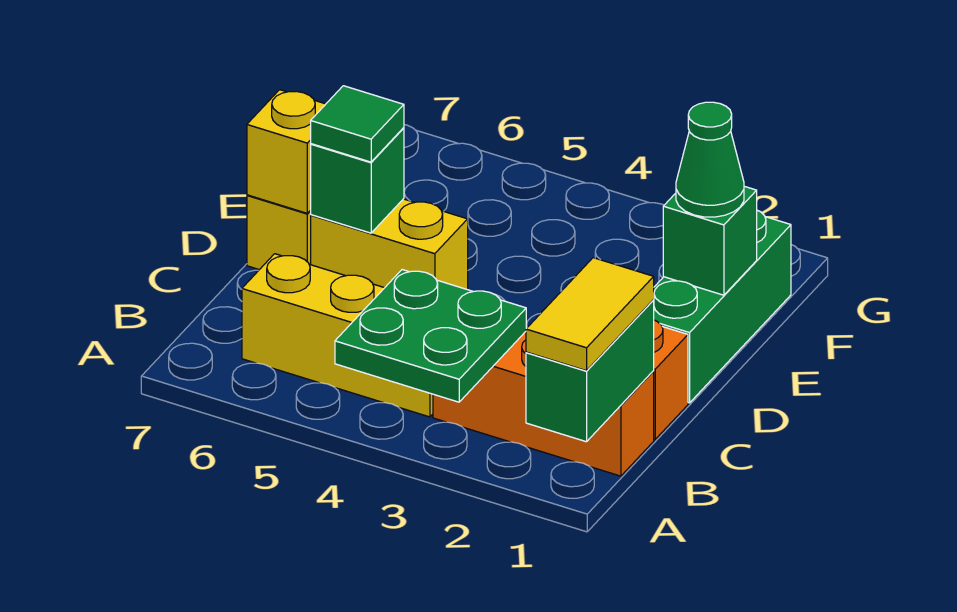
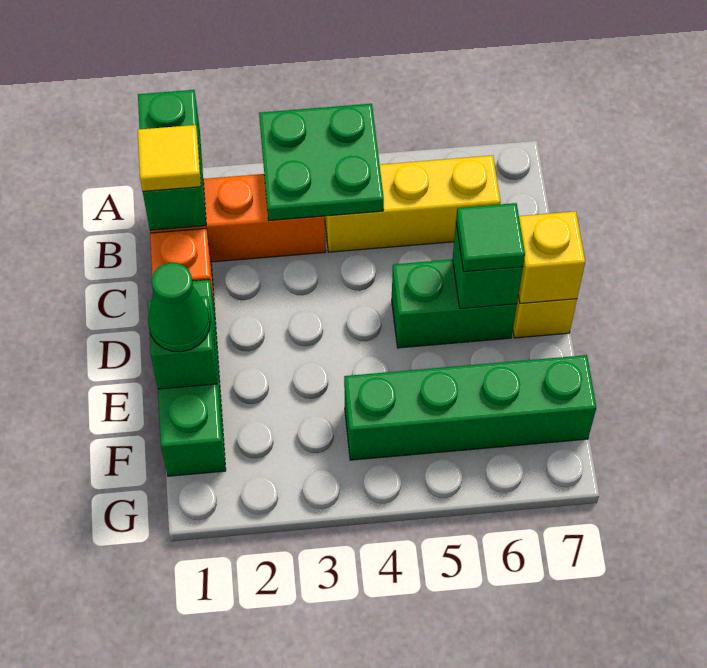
yellow tile A1:B1 level 3 -> yellow tile B1 level 3
yellow brick D5:D6 level 1 -> green brick D5:D6 level 1
none -> green brick F4:F7 level 1

